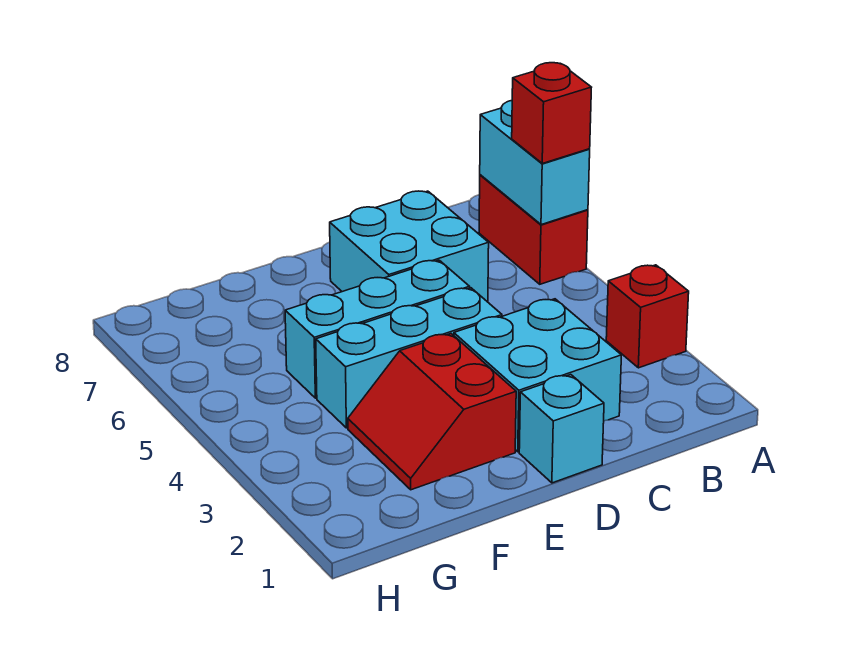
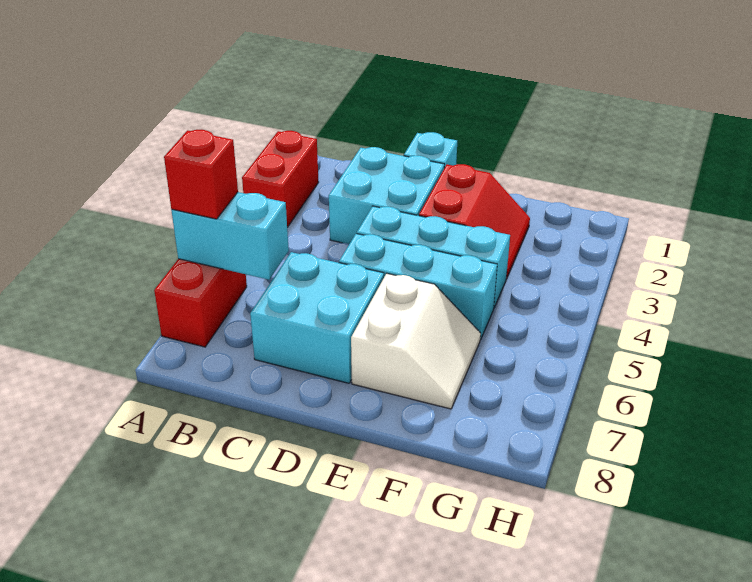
red brick A3 level 1 -> red brick A2:A3 level 1
cyan brick A6:A7 level 2 -> cyan brick A6:B6 level 2
none -> white slope E6:F7 level 1 top E

